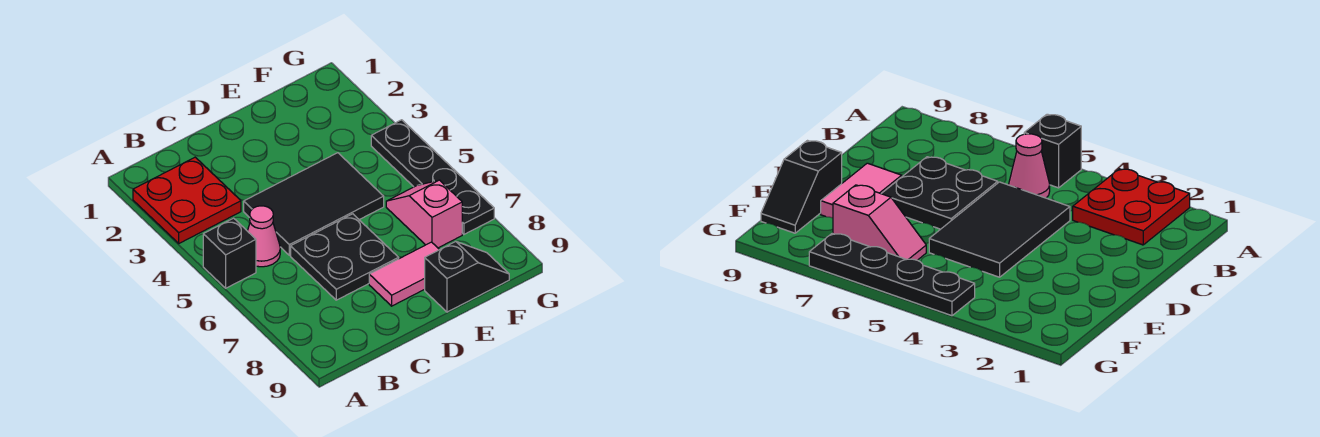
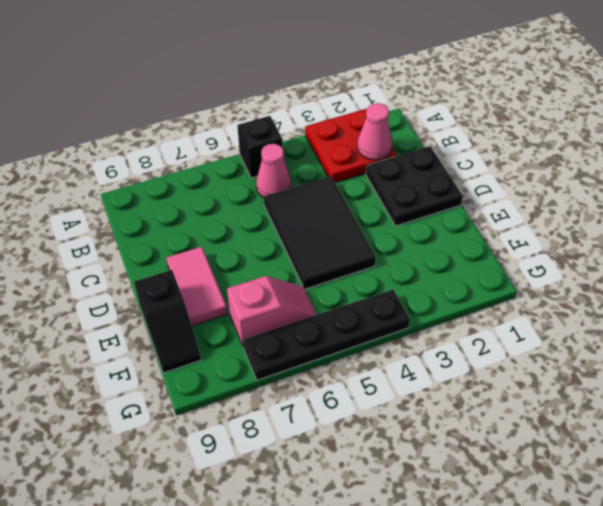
none -> pink cone B2 level 2
black plate C6:D7 level 1 -> black plate C1:D2 level 1

